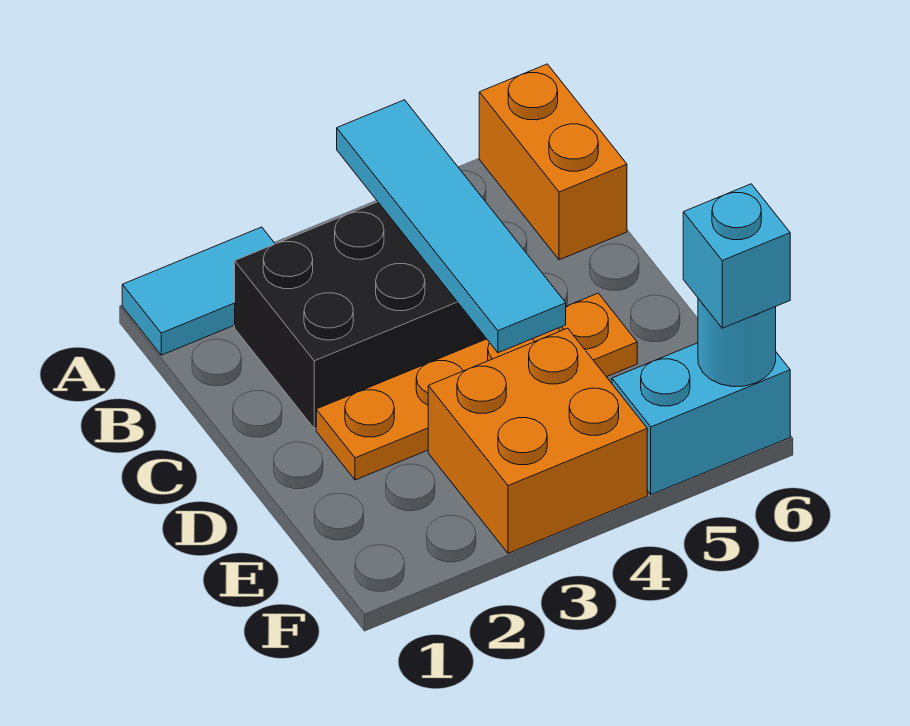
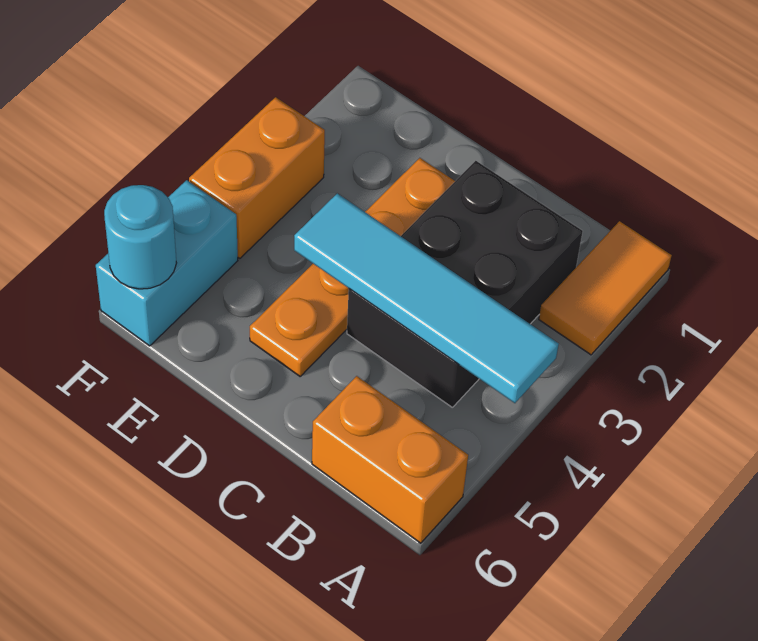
cyan tile A1:A2 level 1 -> orange tile A1:A2 level 1
orange brick E3:F4 level 1 -> orange brick F3:F4 level 1
cyan brick F6 level 3 -> none

